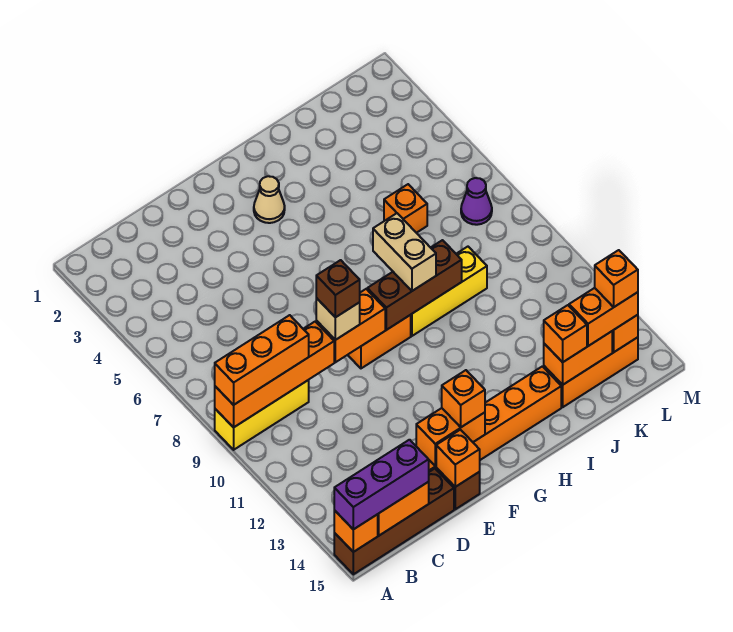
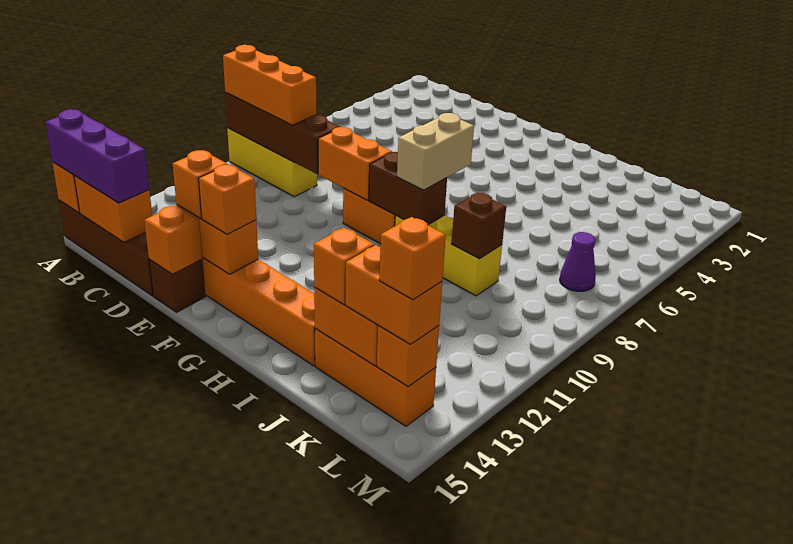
orange brick A9:D9 level 2 -> brown brick A9:D9 level 2
tan brick E9 level 3 -> none
brown brick E9 level 4 -> brown brick J9 level 2
tan cone G3 level 1 -> none
brown brick G9:I9 level 2 -> brown brick G9:H9 level 2
orange brick J6 level 1 -> orange brick E14 level 3

